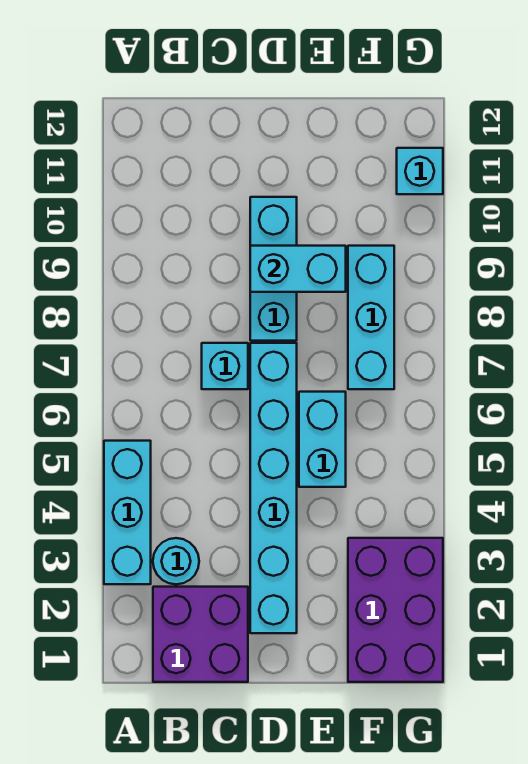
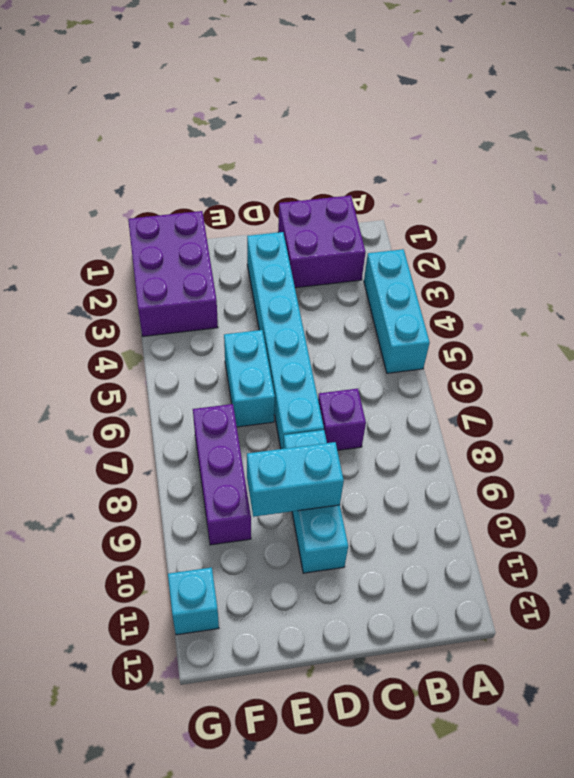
cyan round brick B3 level 1 -> none
cyan brick C7 level 1 -> purple brick C7 level 1
cyan brick F7:F9 level 1 -> purple brick F7:F9 level 1

